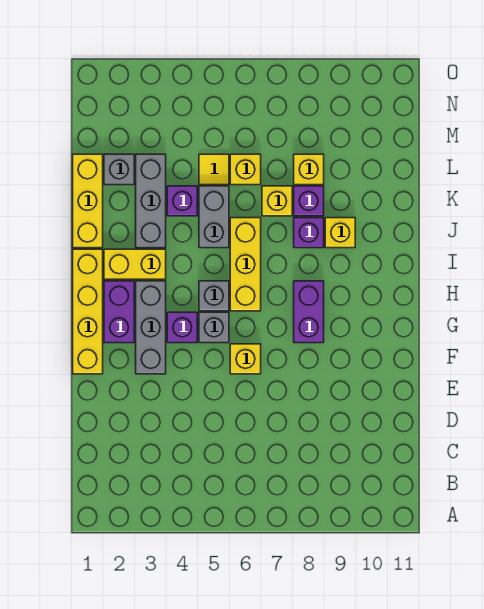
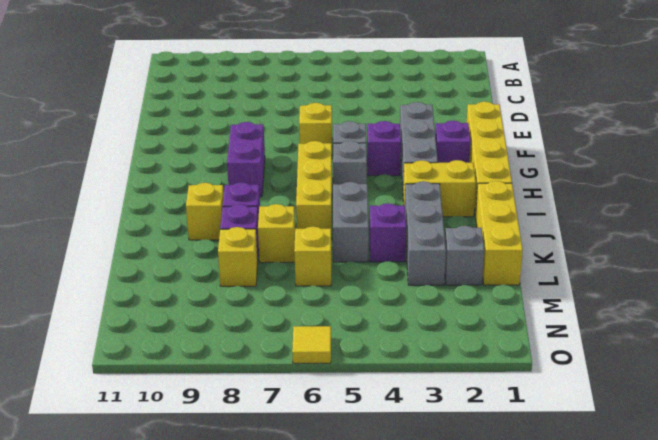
purple brick G2:H2 level 1 -> purple brick G2 level 1
yellow tile L5 level 1 -> yellow tile O6 level 1

